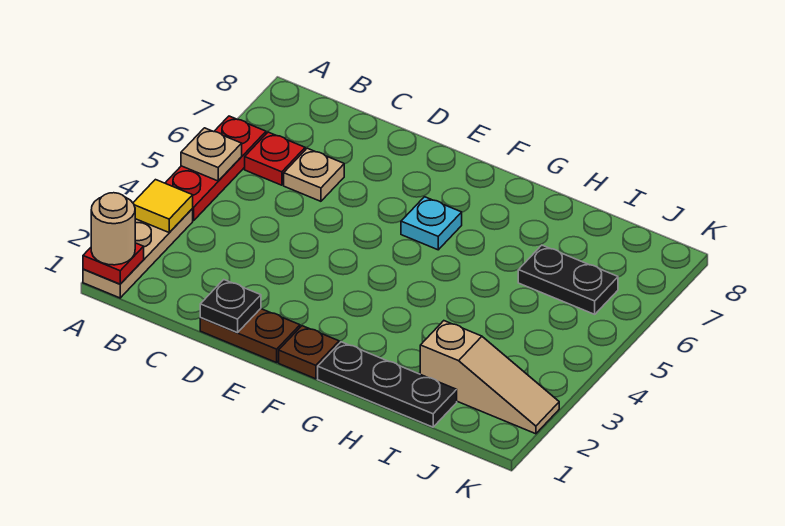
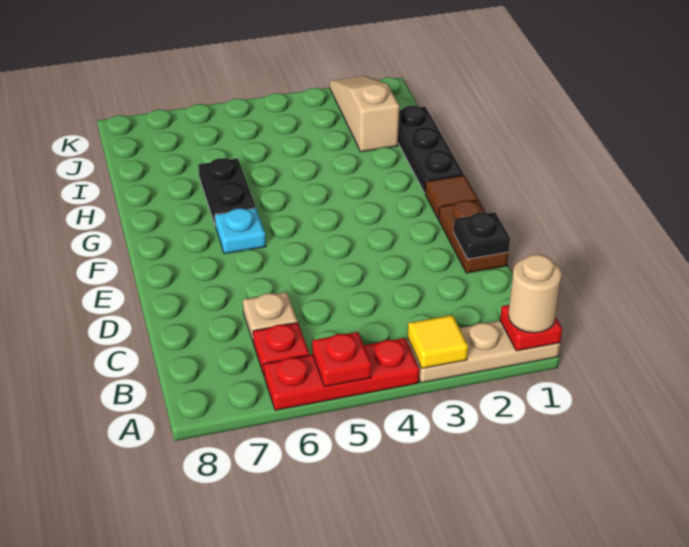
tan plate A5 level 2 -> red plate A5 level 2
brown plate F1 level 1 -> brown tile F1 level 1
black plate I6:J6 level 1 -> black plate G6:H6 level 1

